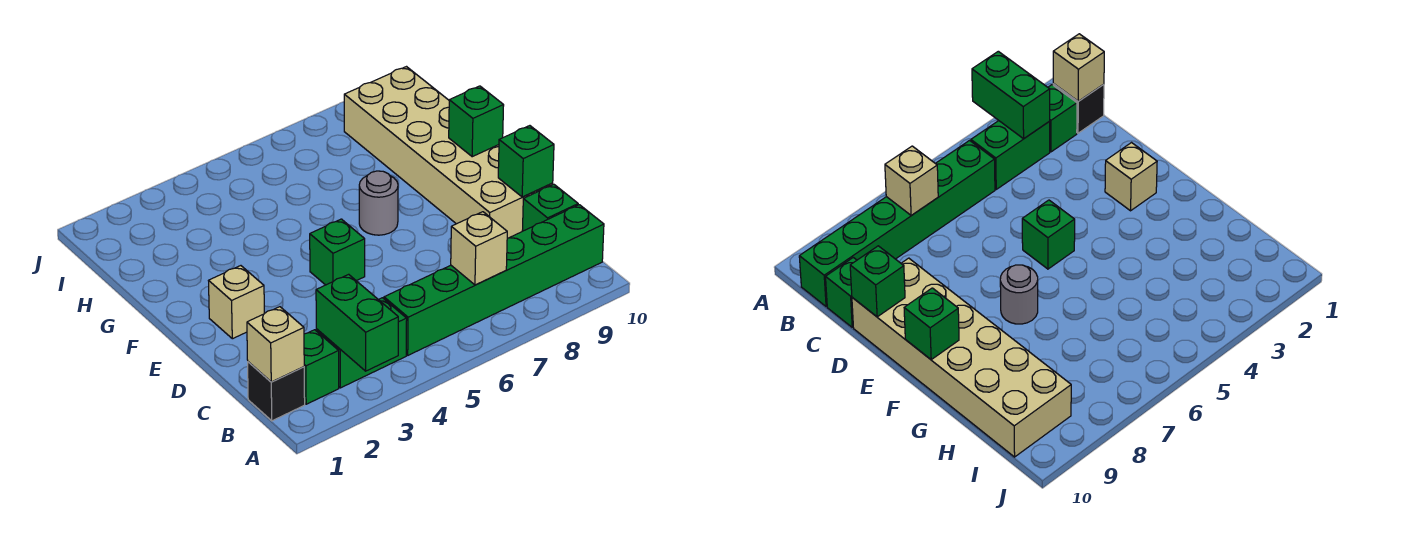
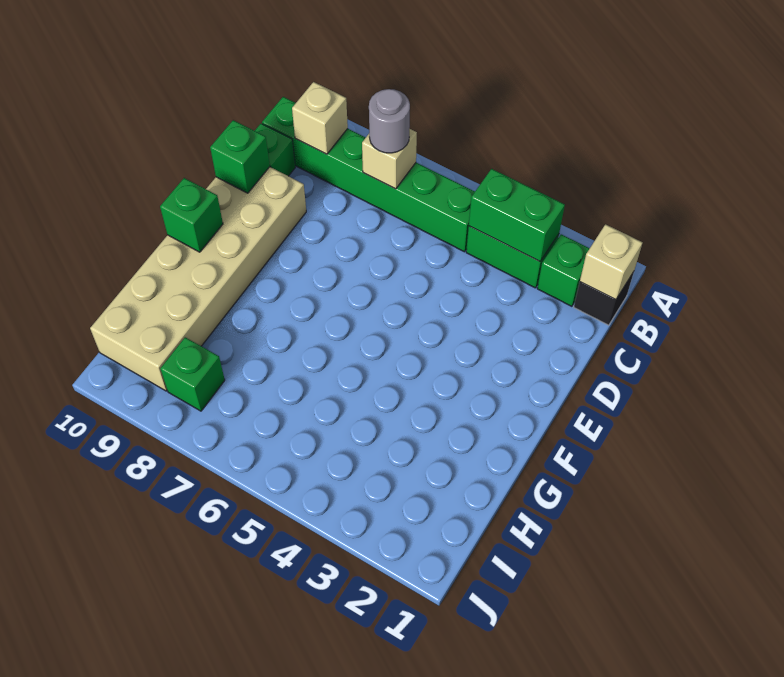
green brick A3:B3 level 2 -> green brick B3:B4 level 2
tan brick E2 level 1 -> tan brick B9 level 2
green brick E5 level 1 -> green brick I8 level 1
grey round brick F7 level 1 -> grey round brick B7 level 3

